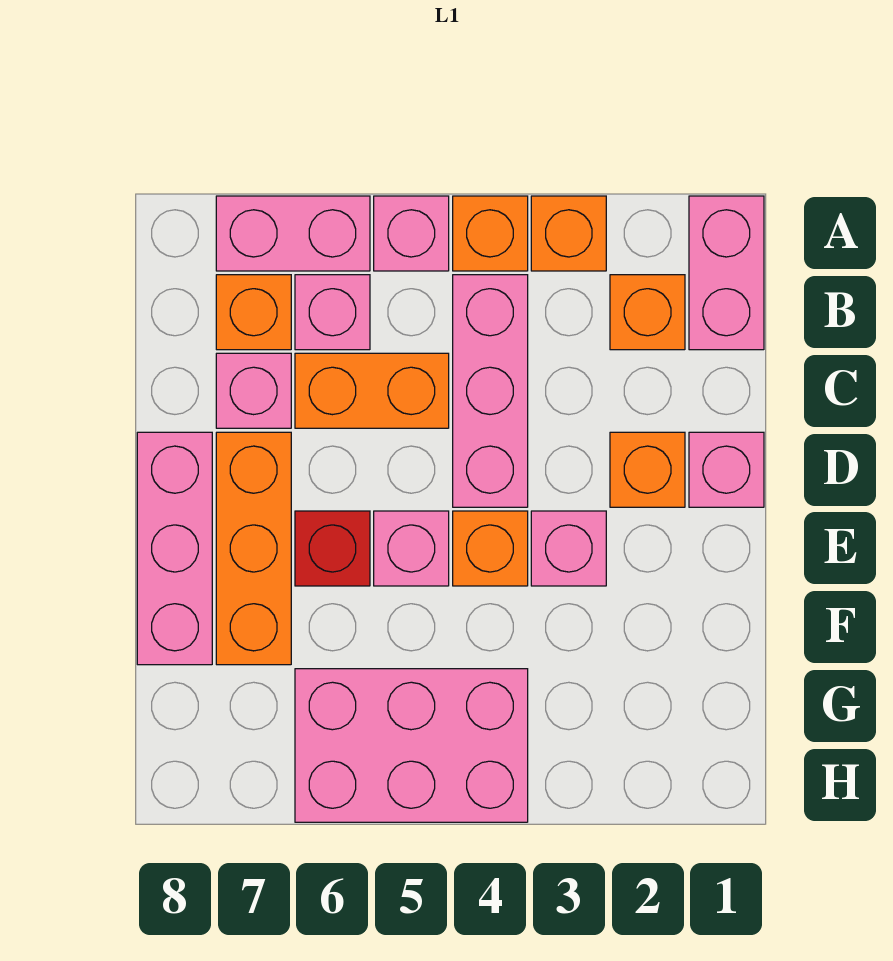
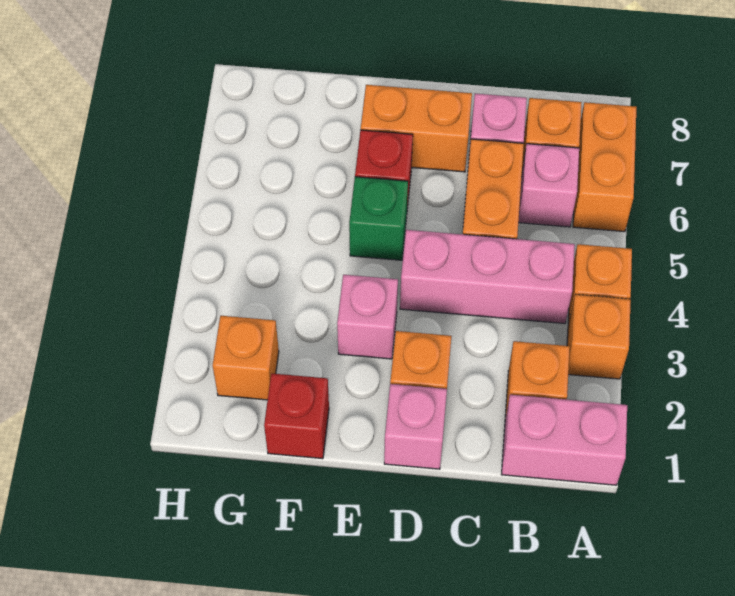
pink brick A5 level 1 -> none
pink brick A6:A7 level 1 -> orange brick A6:A7 level 1
orange brick D7:F7 level 1 -> orange brick D7:E7 level 1
pink brick D8:F8 level 1 -> none
orange brick E4 level 1 -> orange brick G2 level 1
pink brick E5 level 1 -> green brick E5 level 1
none -> red brick F1 level 1
pink brick G4:H6 level 1 -> none

